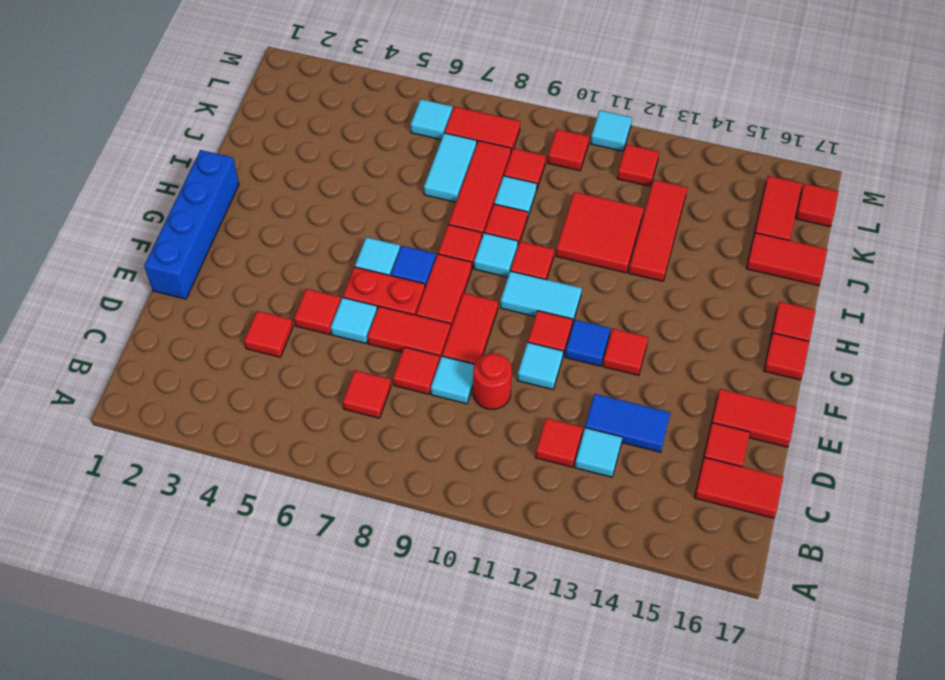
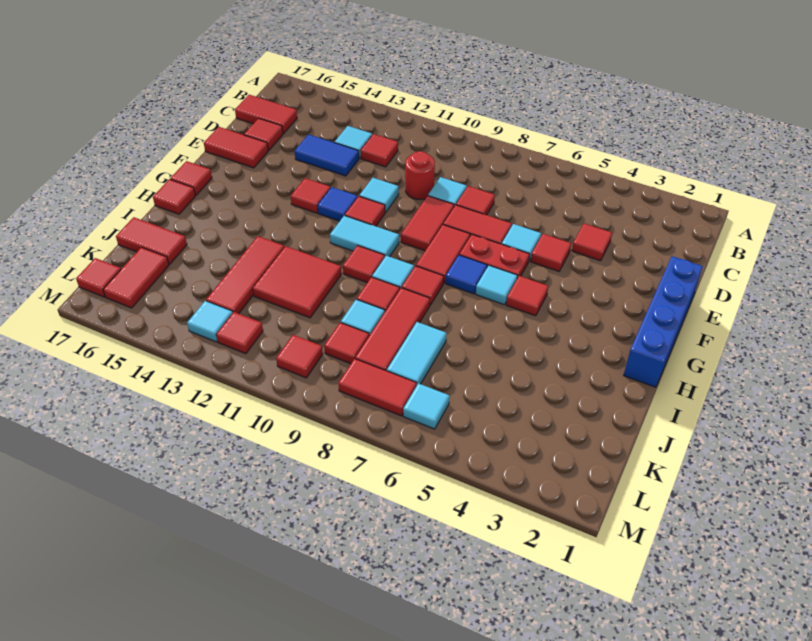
red tile C7 level 1 -> red tile G5 level 1
cyan tile M11 level 1 -> cyan tile L13 level 1

